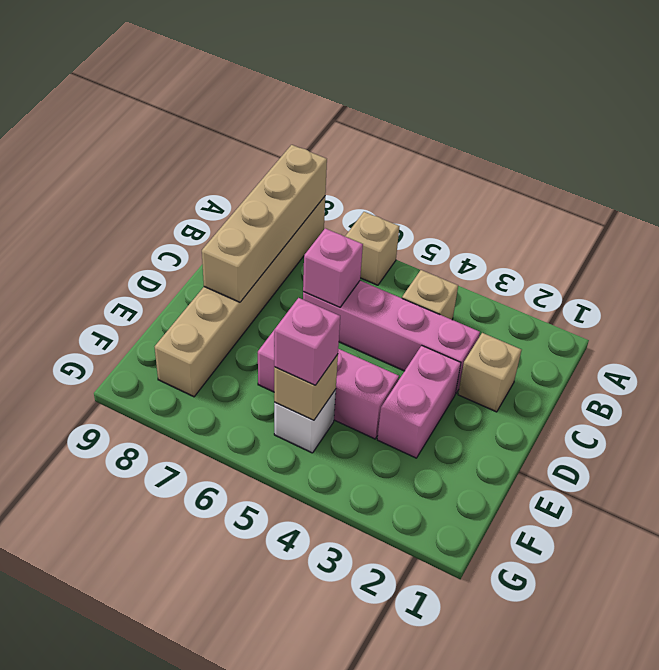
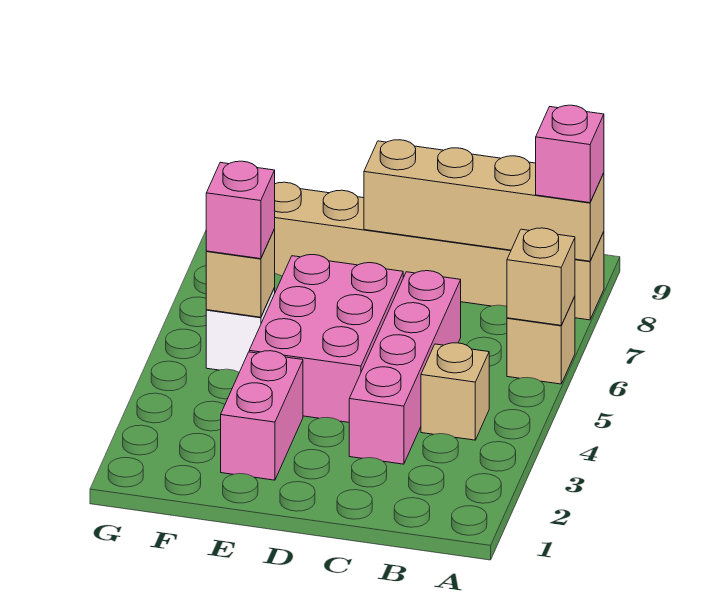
tan brick C2 level 1 -> tan brick A6 level 2
pink brick C6 level 2 -> pink brick A8 level 3
pink brick D3:E3 level 1 -> pink brick E2:E3 level 1
pink brick E4:E6 level 1 -> pink brick D4:E6 level 1

